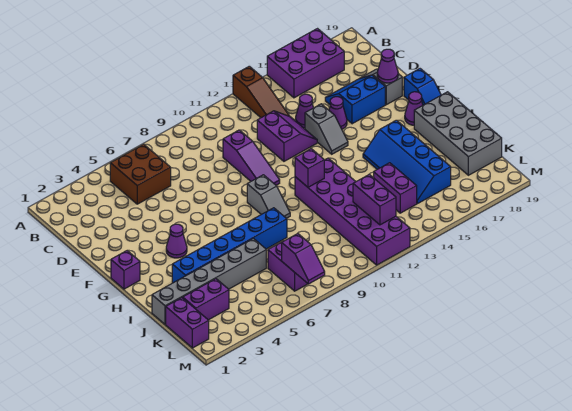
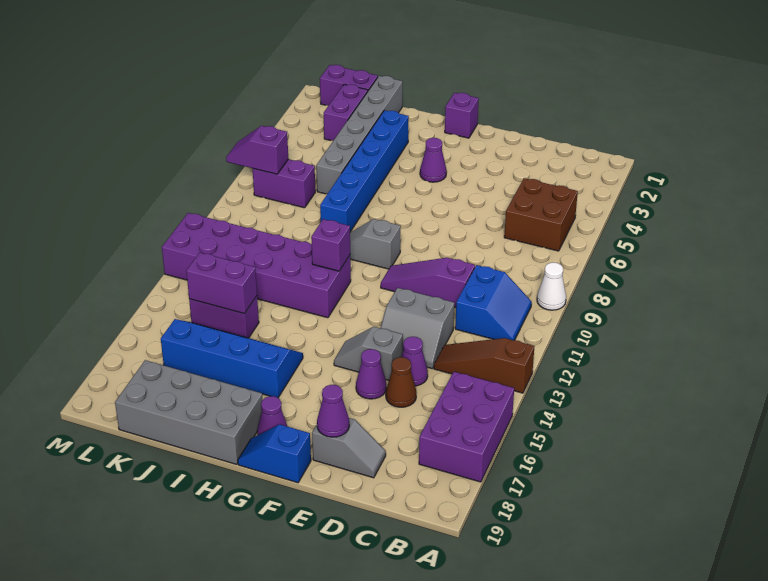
none -> white cone A9 level 1
purple slope D12:E13 level 1 top 12 -> grey slope D12:E13 level 1 top 12
none -> brown cone D15 level 1
blue slope D16:E17 level 1 top E -> blue slope B10:C11 level 1 top C
purple brick K12:L12 level 2 -> purple brick J14:K14 level 2

